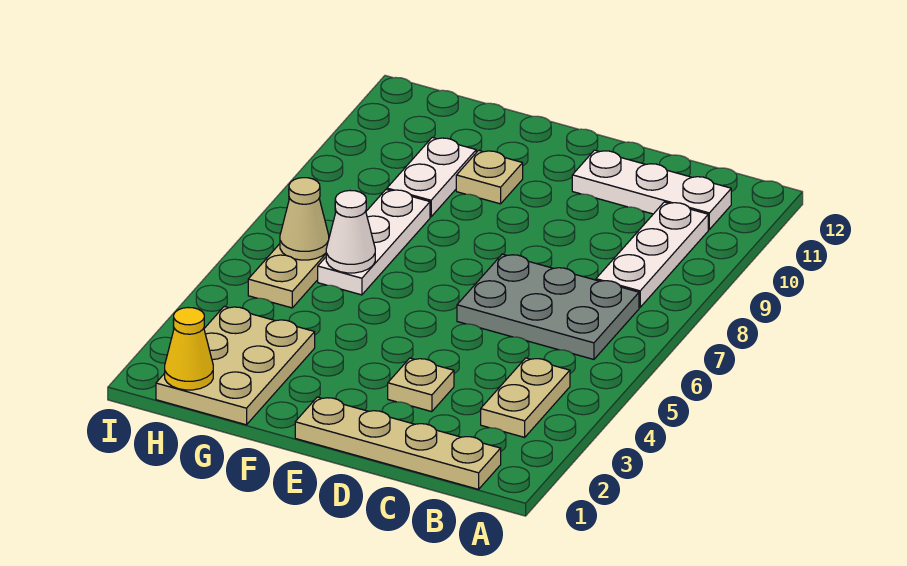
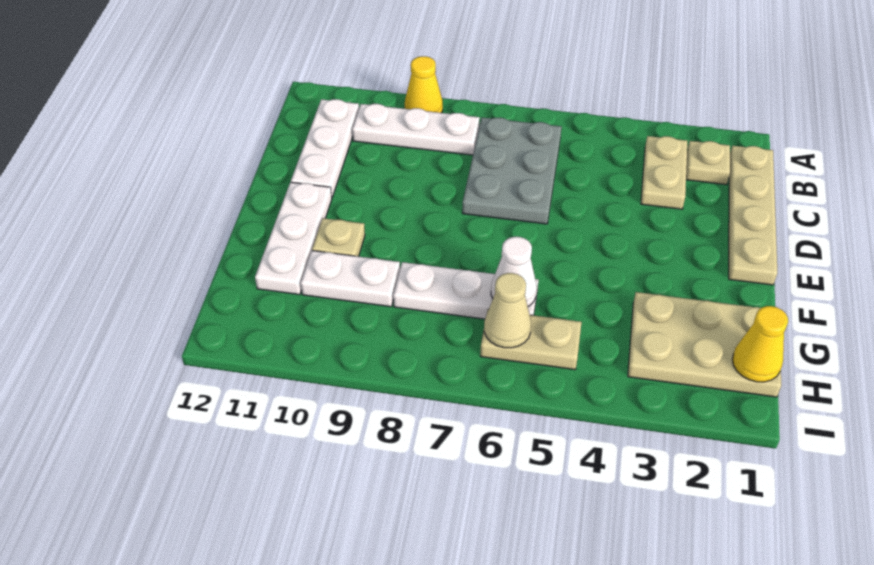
none -> yellow cone A9 level 1
tan plate B3:B4 level 1 -> tan plate B3:C3 level 1
tan plate D3 level 1 -> tan plate B2 level 1
none -> white plate E11:G11 level 1

